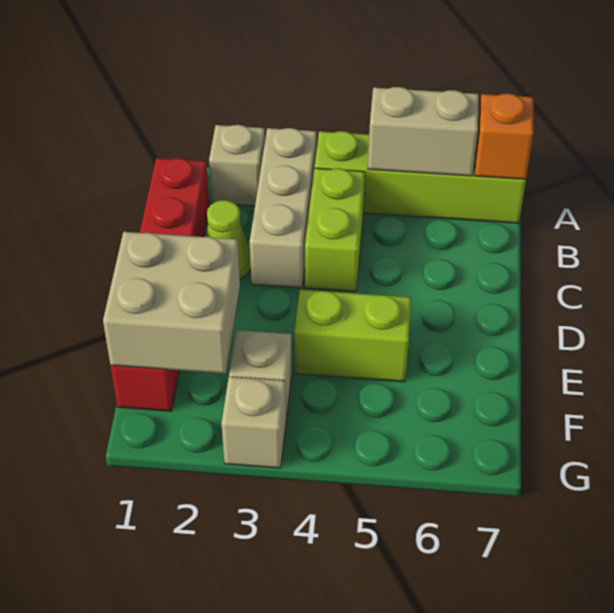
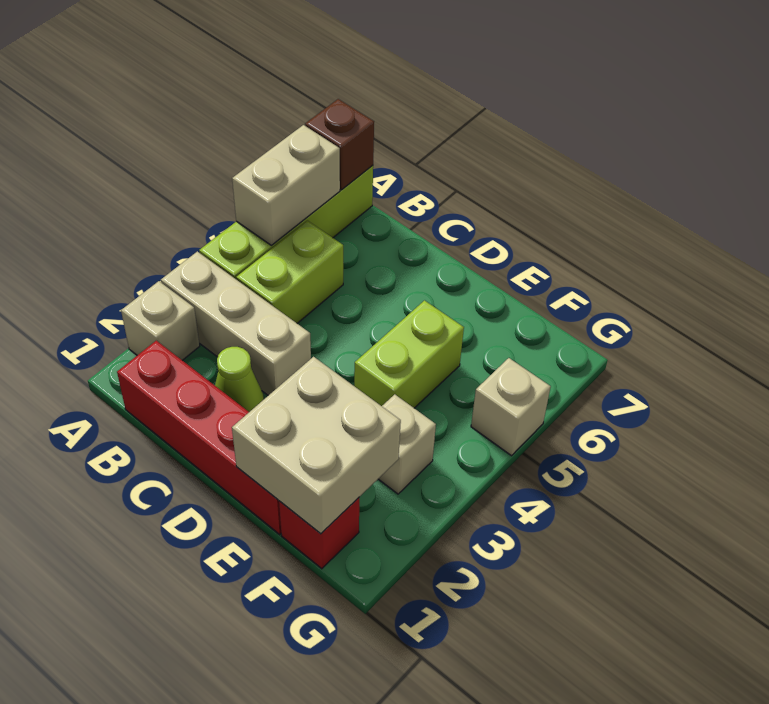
orange brick A7 level 2 -> brown brick A7 level 2
lime brick B4:C4 level 1 -> lime brick B4:B5 level 1
tan brick G3 level 1 -> tan brick G5 level 1

